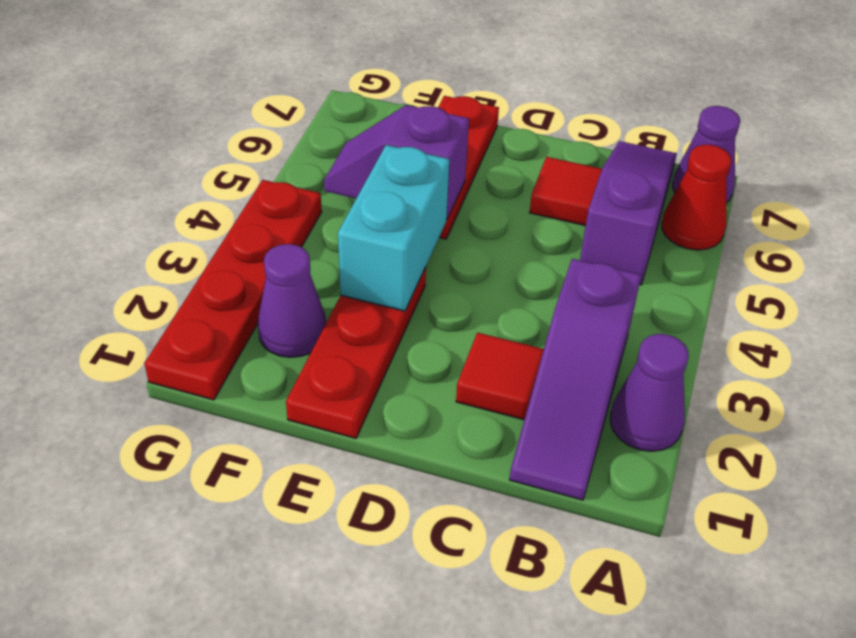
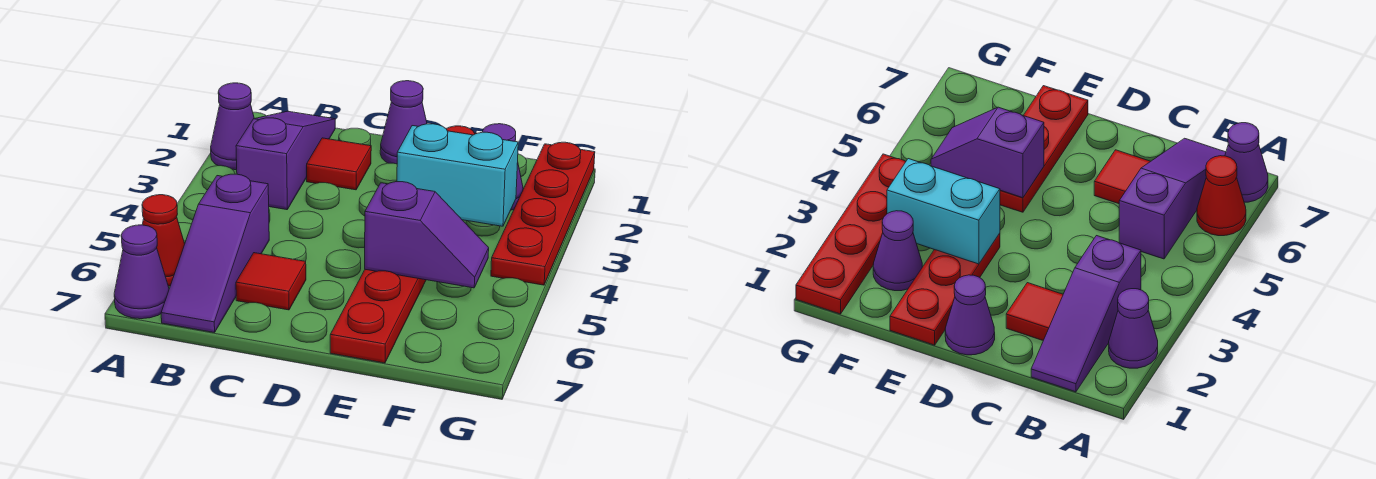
none -> purple cone D1 level 1
cyan brick E3:E4 level 2 -> cyan brick E3:F3 level 2

